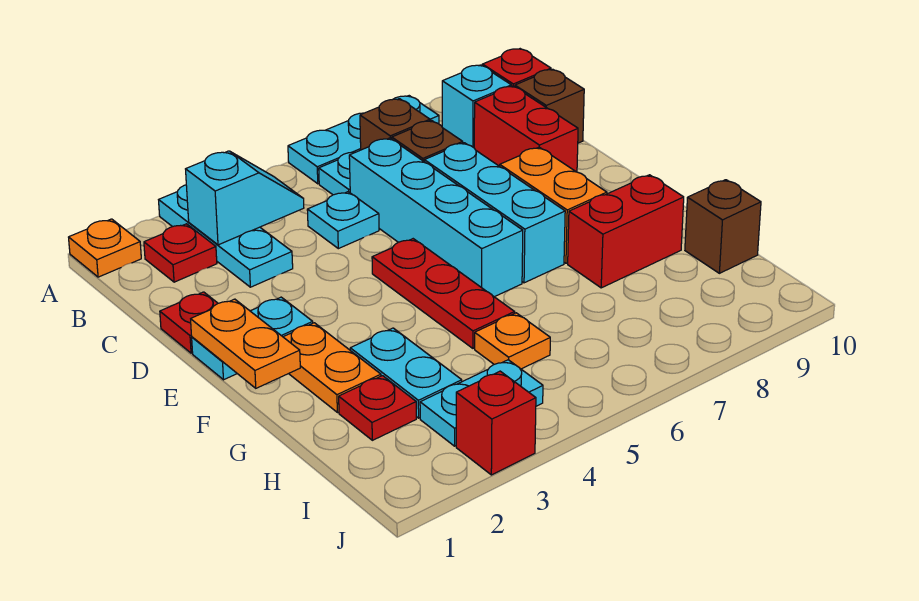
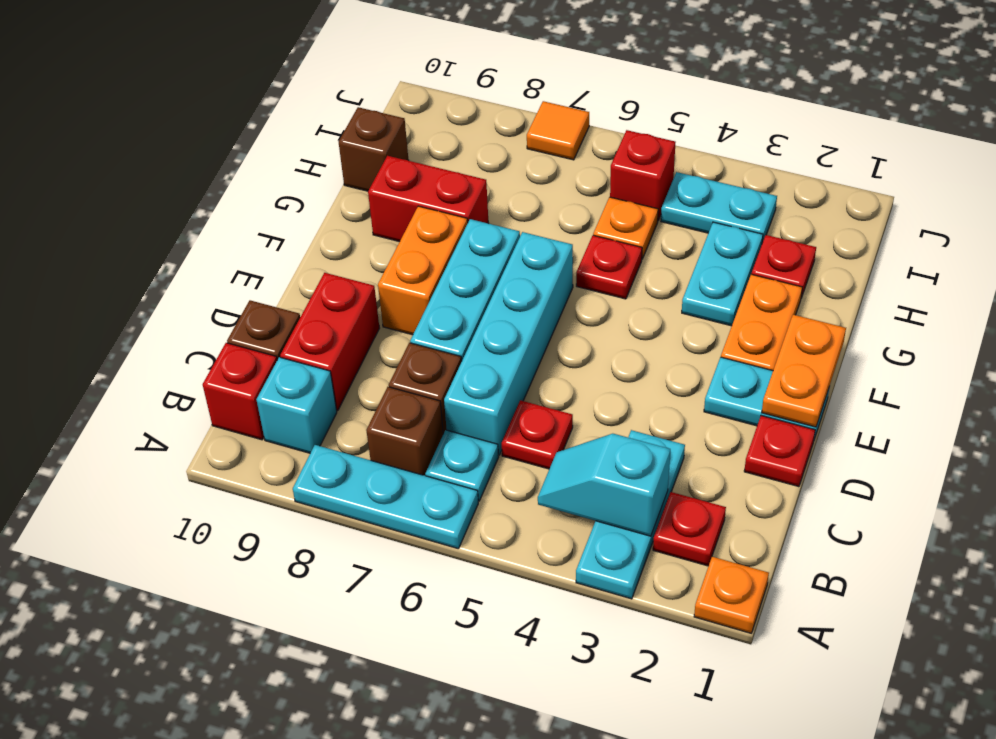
cyan plate C5 level 1 -> red plate C5 level 1
red plate E5:G5 level 1 -> red plate G5 level 1
red brick J3 level 1 -> red brick I5 level 1
none -> orange tile J7 level 1

